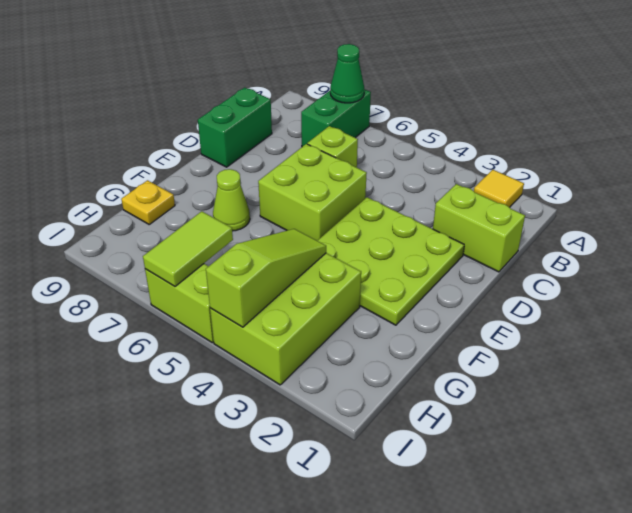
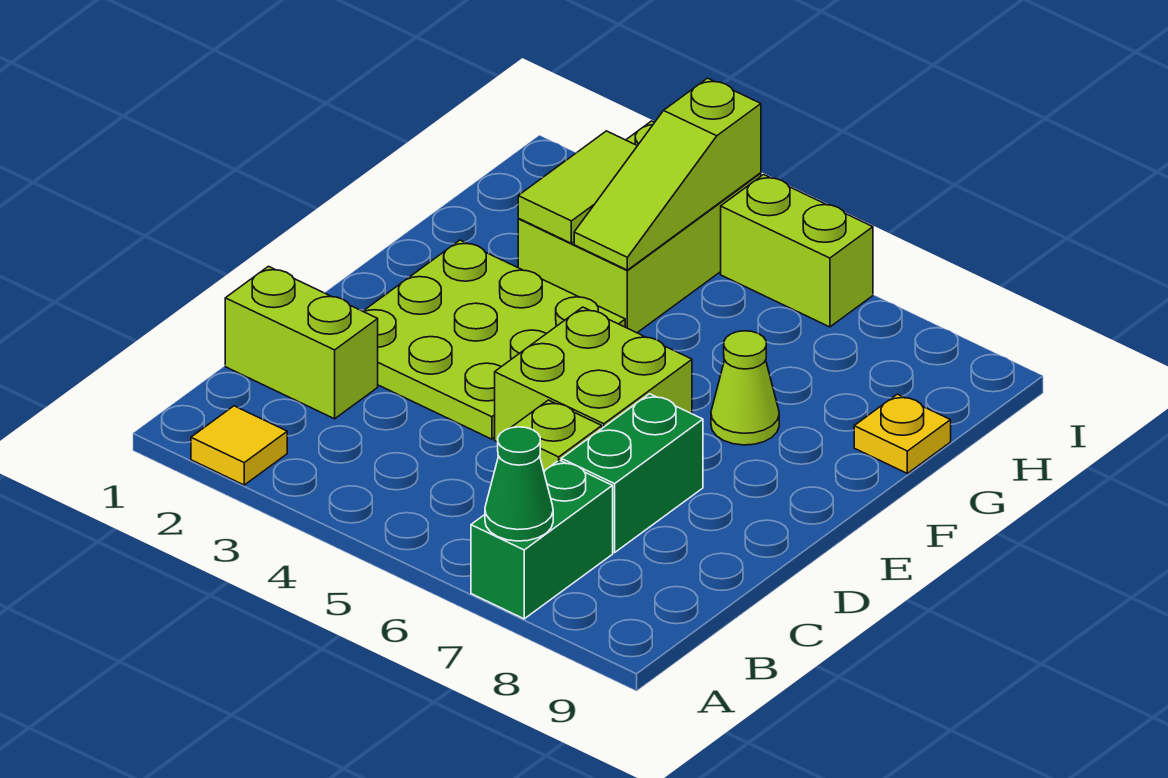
green brick C9:D9 level 1 -> green brick C7:D7 level 1
lime tile H6:I6 level 2 -> lime tile G3:H3 level 2

